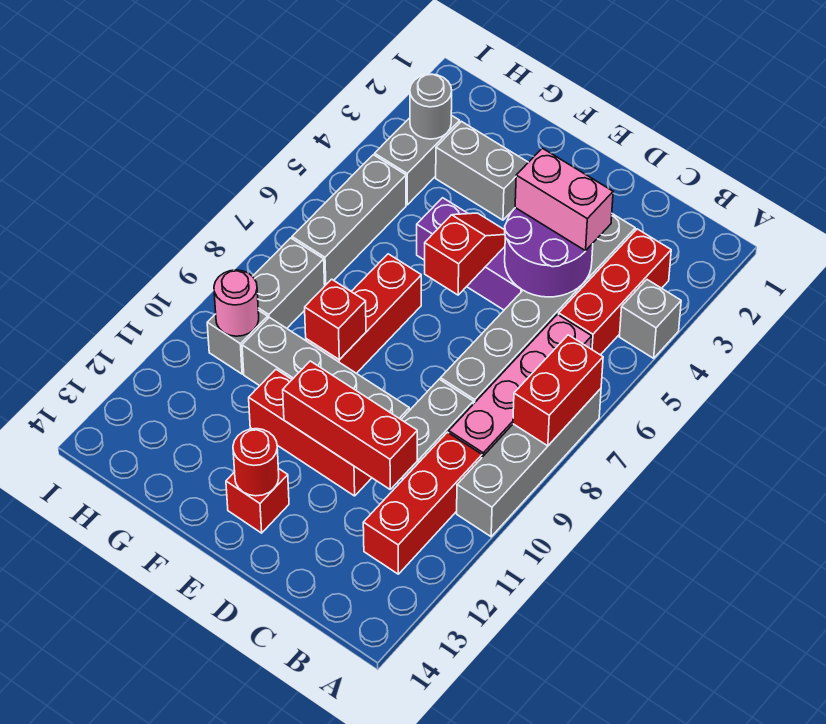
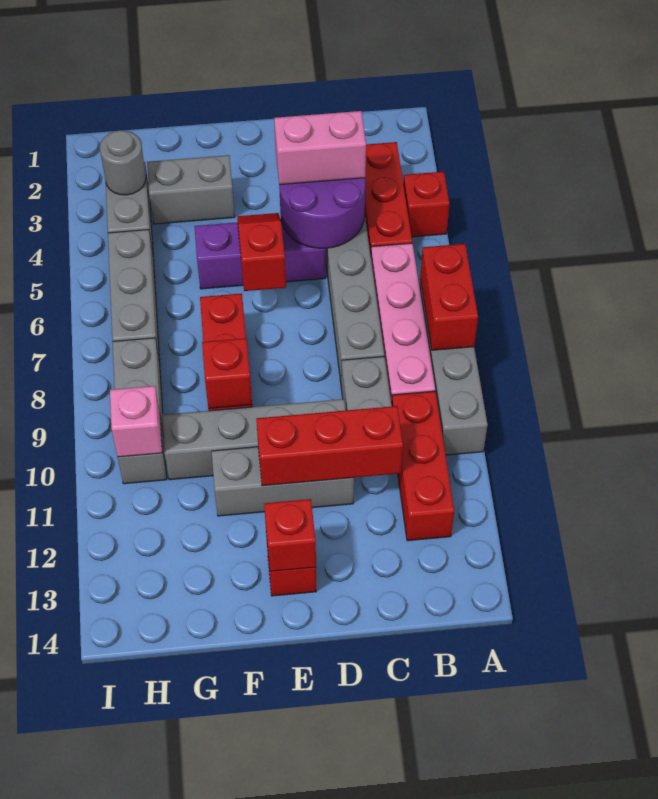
grey brick A4 level 1 -> red brick A4 level 1
red brick D11:F11 level 1 -> grey brick D11:F11 level 1
red round brick E13 level 2 -> red brick E13 level 2
pink round brick H10 level 2 -> pink brick H10 level 2

